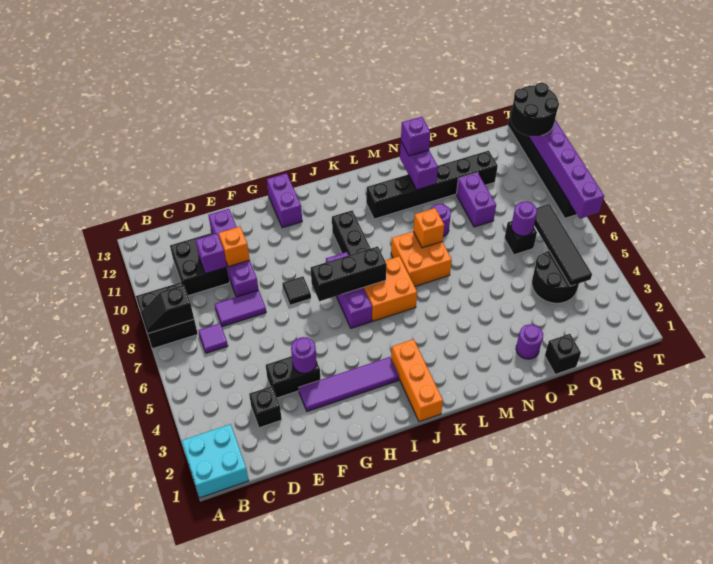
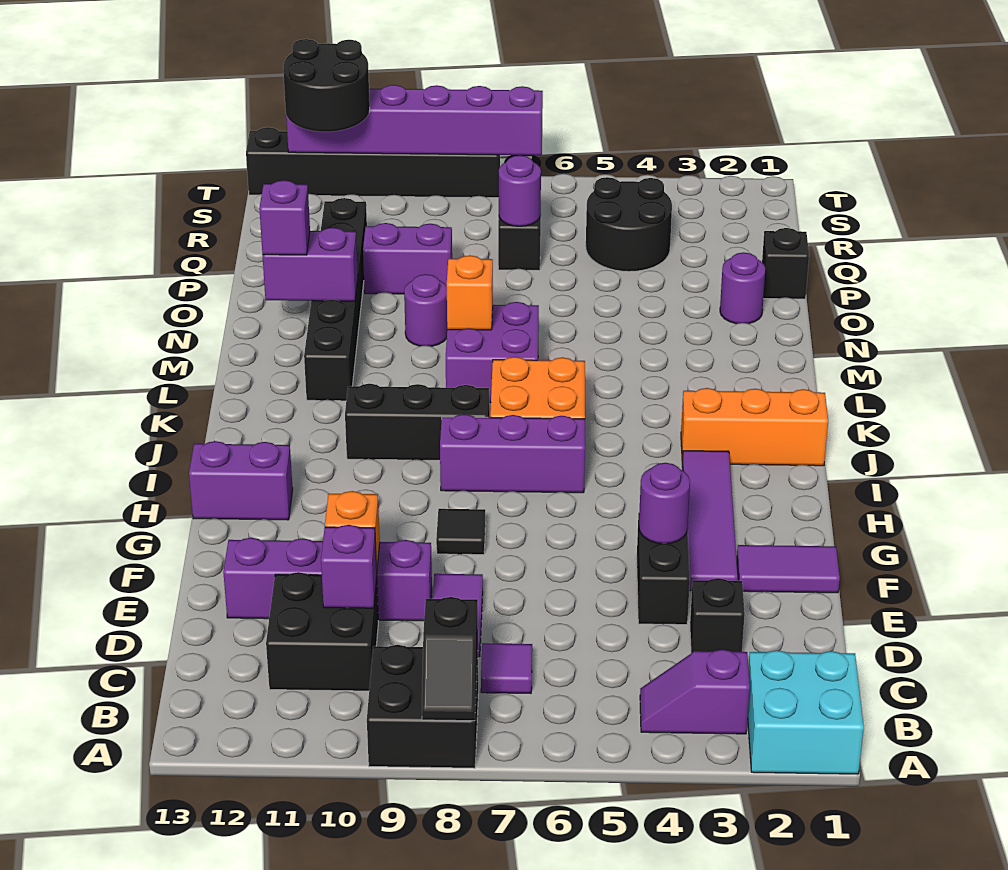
none -> purple slope B3:B4 level 1 top 3
none -> purple tile F1:F2 level 1
black brick H7:J7 level 2 -> none
orange brick L7:M8 level 1 -> purple brick L7:M8 level 1
black tile R4:R7 level 2 -> none

